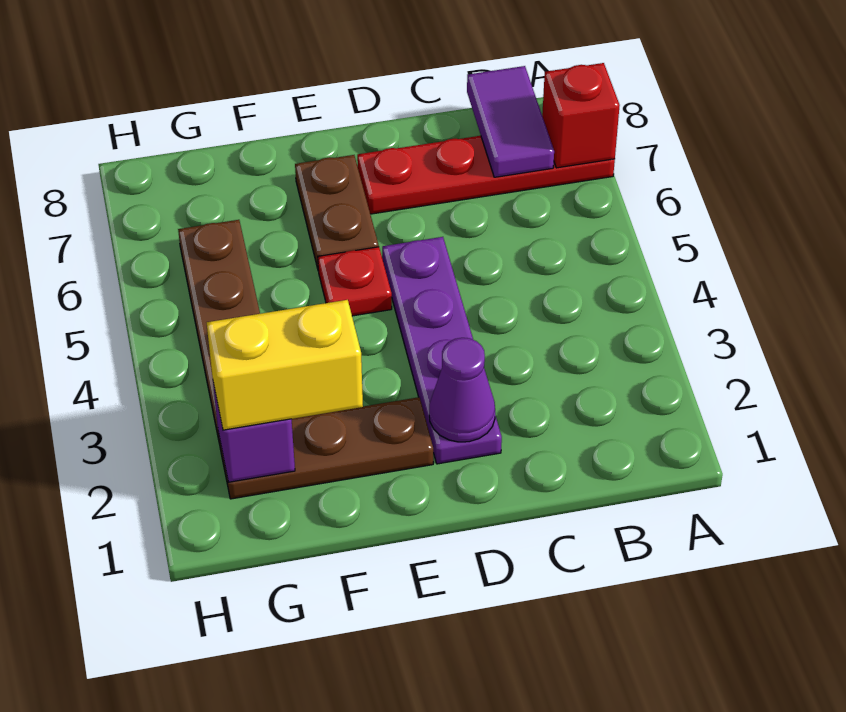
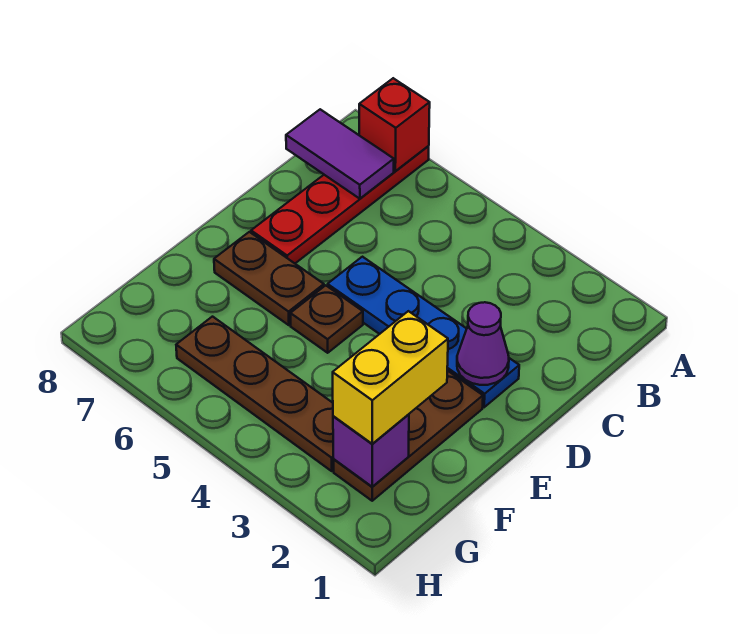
purple plate D2:D5 level 1 -> blue plate D2:D5 level 1
red plate E5 level 1 -> brown plate E5 level 1

